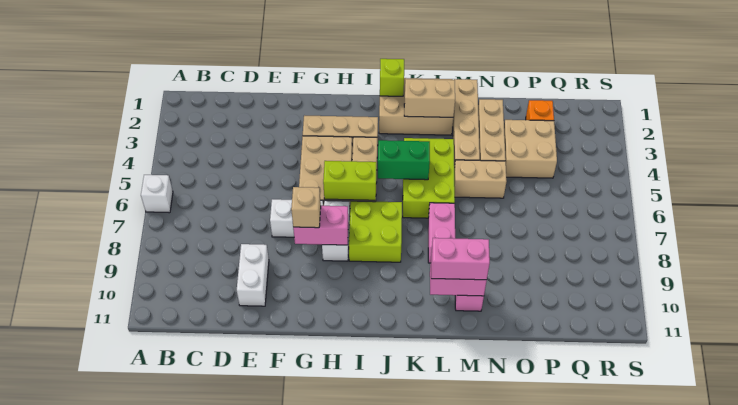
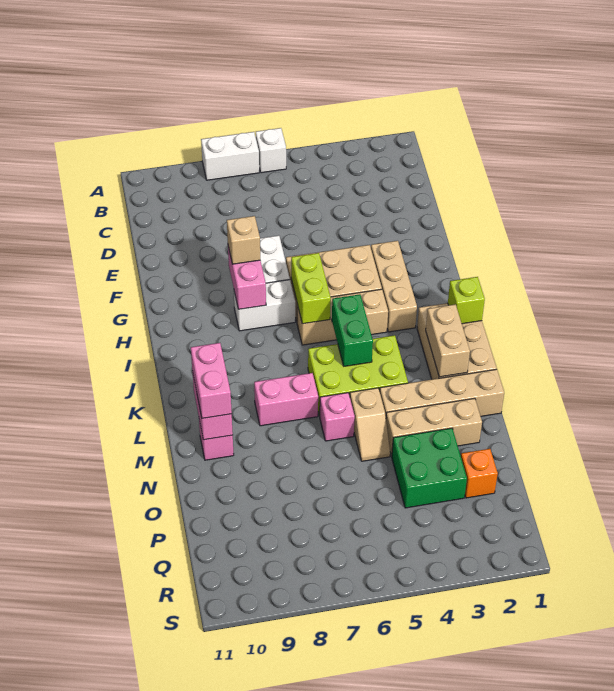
white brick E9:E10 level 1 -> white brick A7:A8 level 1
lime brick I7:J8 level 1 -> none
tan brick M5:N5 level 1 -> tan slope M5:N5 level 1 top M
none -> pink brick M6 level 1
tan brick O3:P4 level 1 -> green brick O3:P4 level 1

